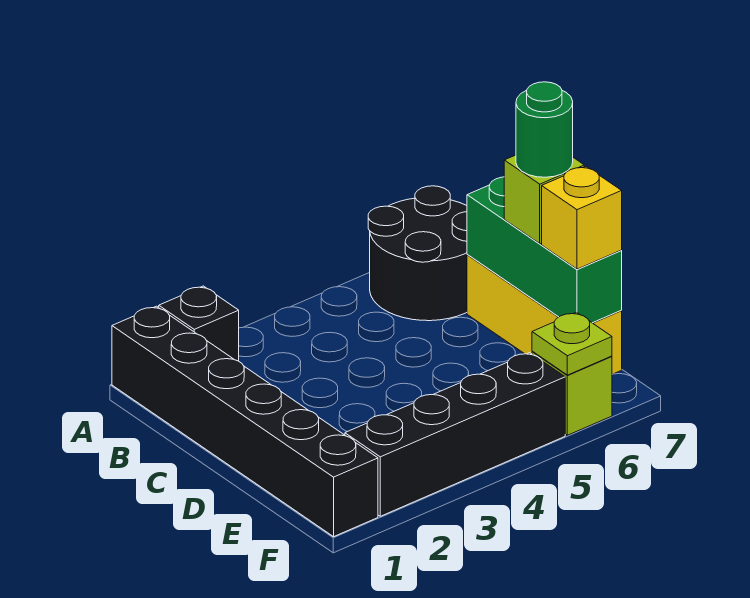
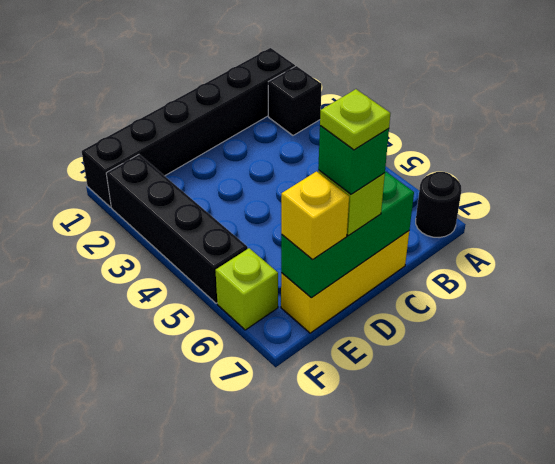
black round brick A6:B7 level 1 -> black round brick A7 level 1
green round brick D7 level 4 -> green brick D7 level 4
lime plate F6 level 2 -> lime plate D7 level 5

